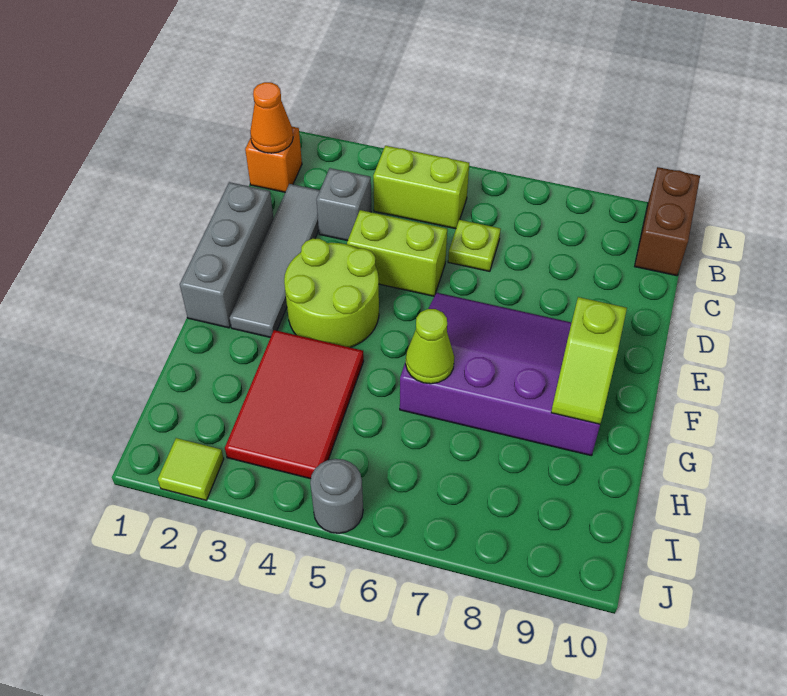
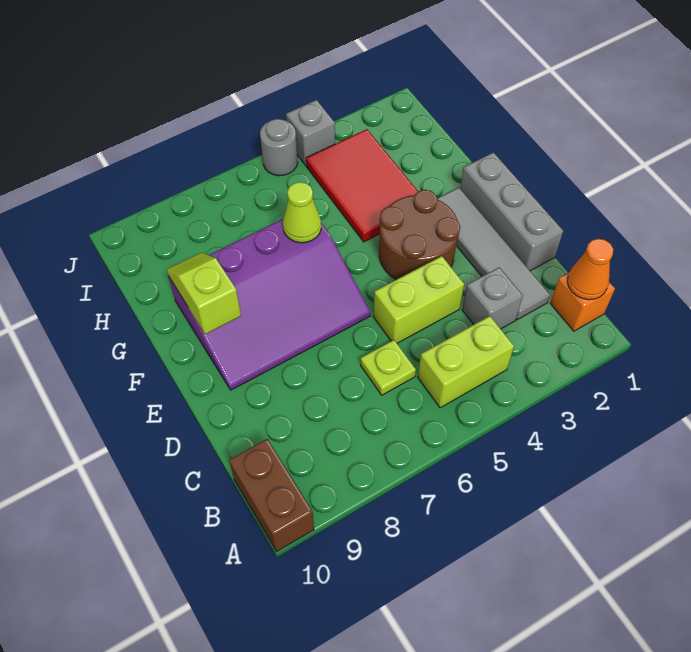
lime round brick E3:F4 level 1 -> brown round brick E3:F4 level 1
lime tile J2 level 1 -> none
none -> grey brick J4 level 1

